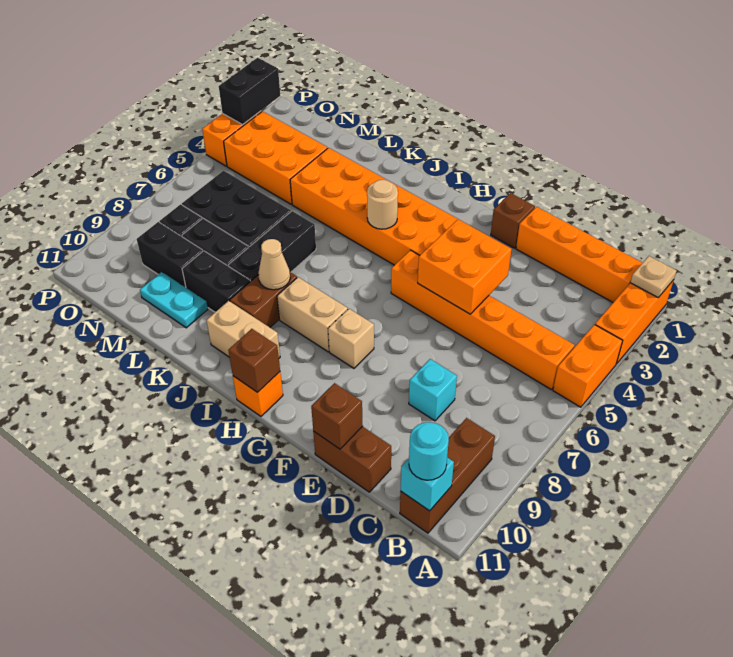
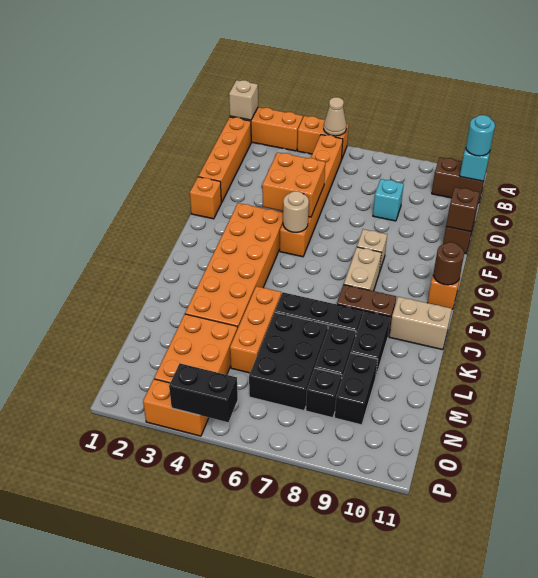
tan plate A1 level 2 -> tan brick A1 level 2
brown brick B9:B11 level 1 -> brown brick B10:B11 level 1
brown brick F1 level 1 -> orange brick F1 level 1
brown brick H11 level 2 -> brown round brick H11 level 2
tan round brick I4 level 2 -> tan round brick G5 level 2
tan brick I10:J10 level 1 -> tan brick J10:J11 level 1
tan cone J8 level 2 -> tan cone A5 level 2
none -> orange brick K5:M5 level 1
cyan plate L10:M10 level 1 -> none
black brick P2:P3 level 2 -> black brick P4:P5 level 2

